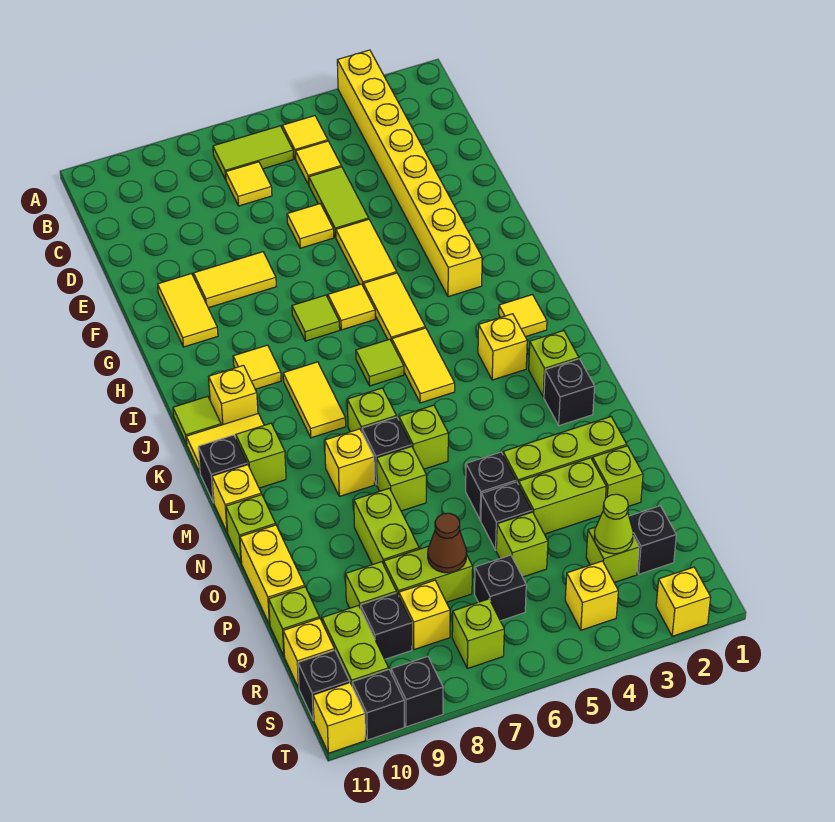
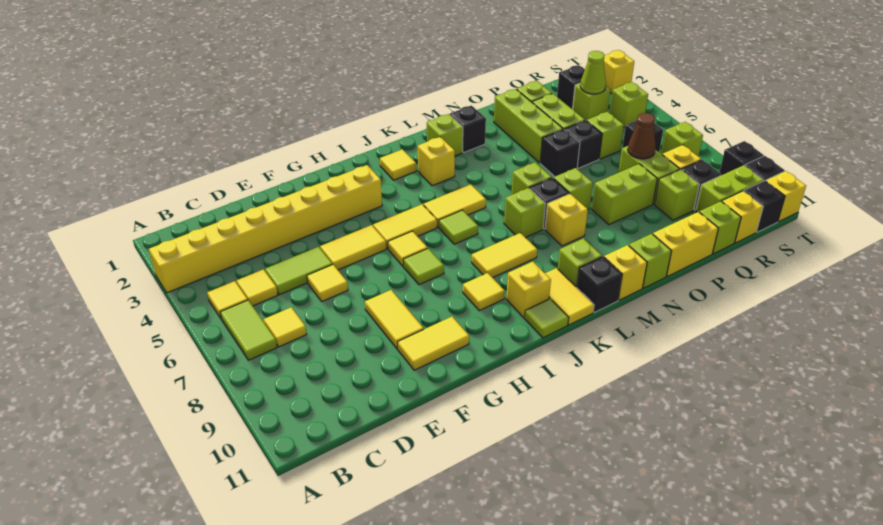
yellow brick S4 level 1 -> lime brick S4 level 1

